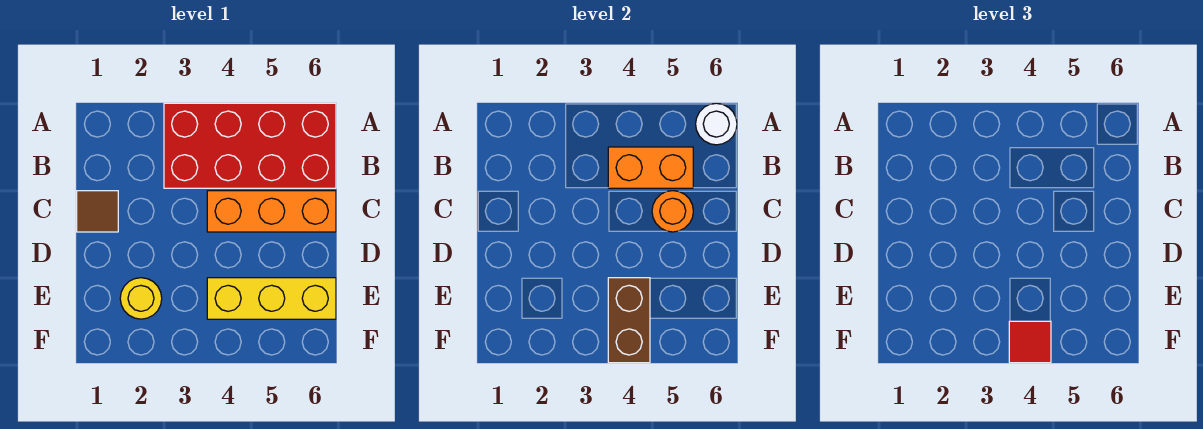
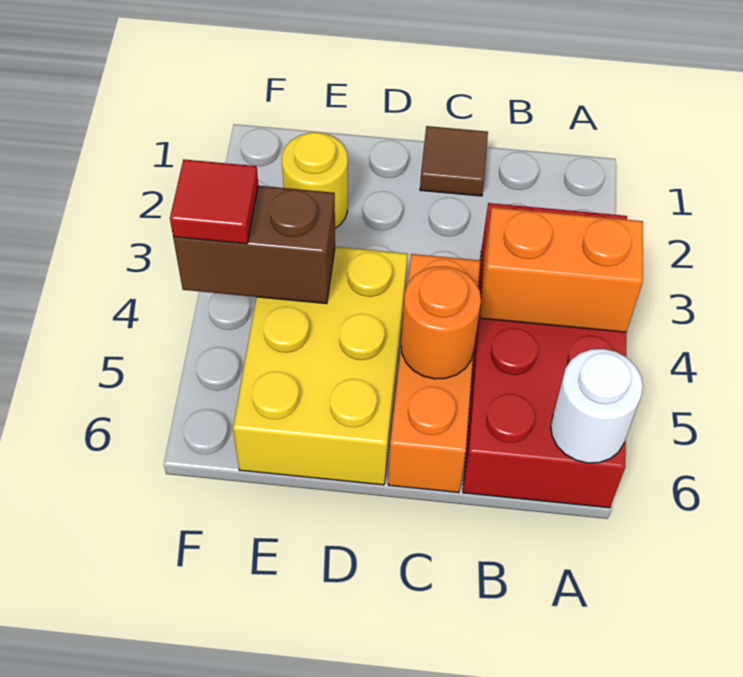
orange brick B4:B5 level 2 -> orange brick A4:B4 level 2
yellow brick E4:E6 level 1 -> yellow brick D4:E6 level 1

